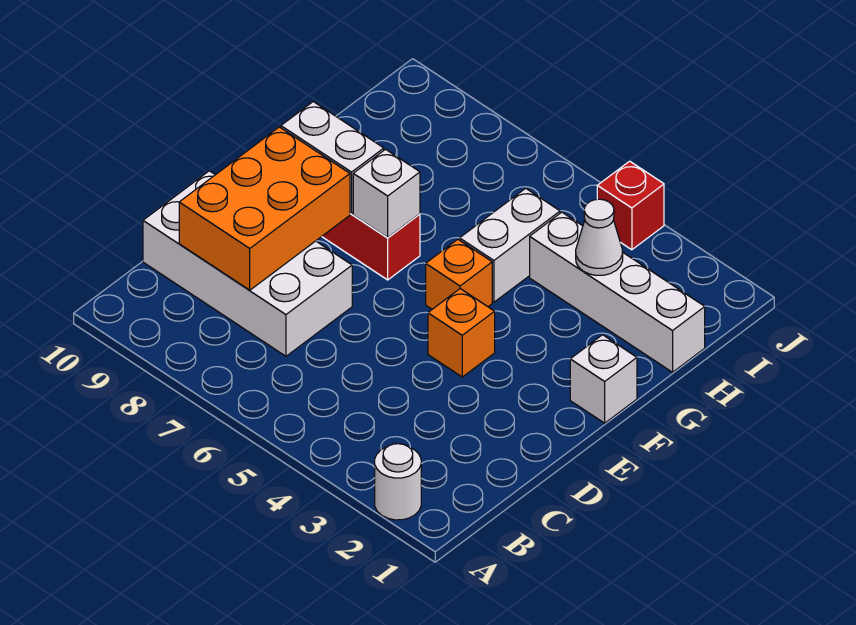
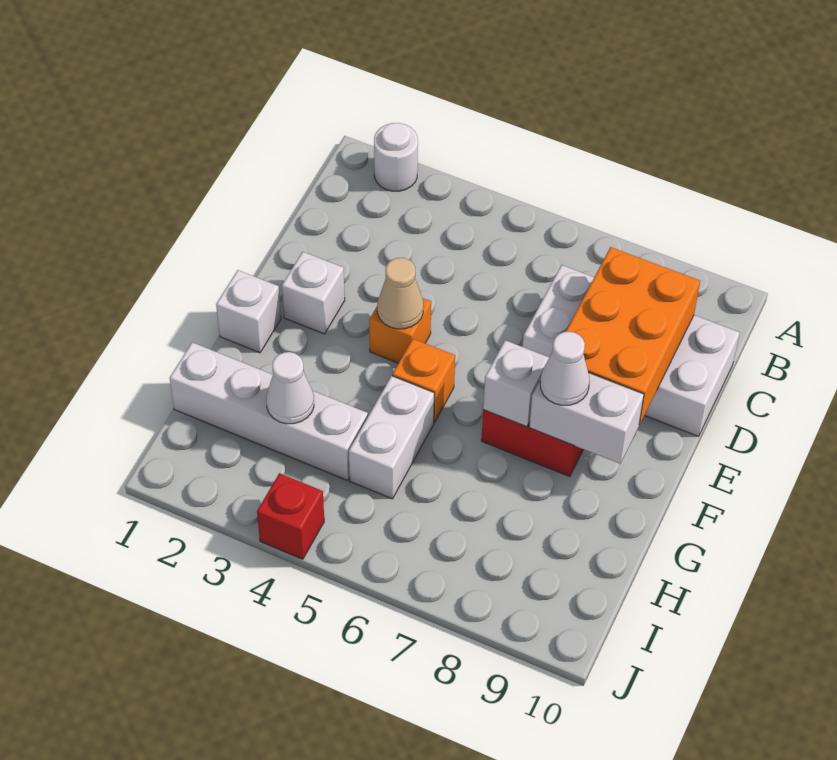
none -> white brick E2 level 1
none -> tan cone E4 level 2
none -> white cone F8 level 3

